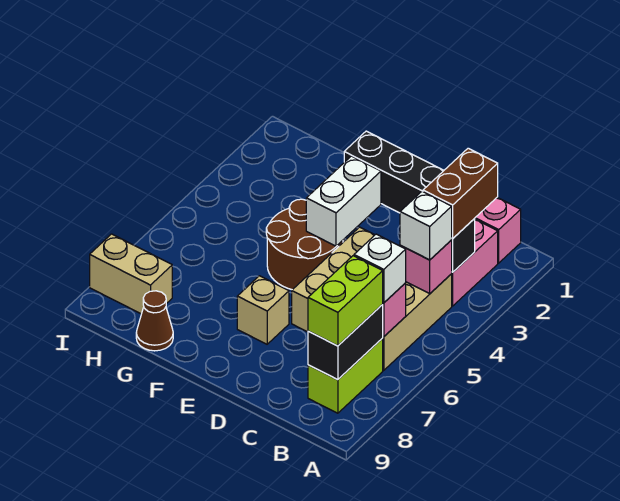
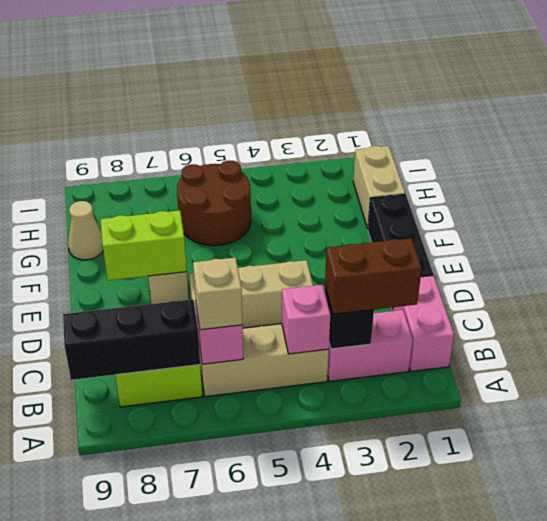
white brick B4 level 3 -> none
white brick B6 level 3 -> tan brick B6 level 3
black brick B7:B8 level 2 -> black brick B7:B9 level 2
lime brick B7:B8 level 3 -> lime brick E7:E8 level 2
white brick E3:E4 level 2 -> none
brown round brick E4:F5 level 1 -> brown round brick G5:H6 level 1
brown cone G9 level 1 -> tan cone G9 level 1
tan brick H8:I8 level 1 -> tan brick G1:H1 level 1

